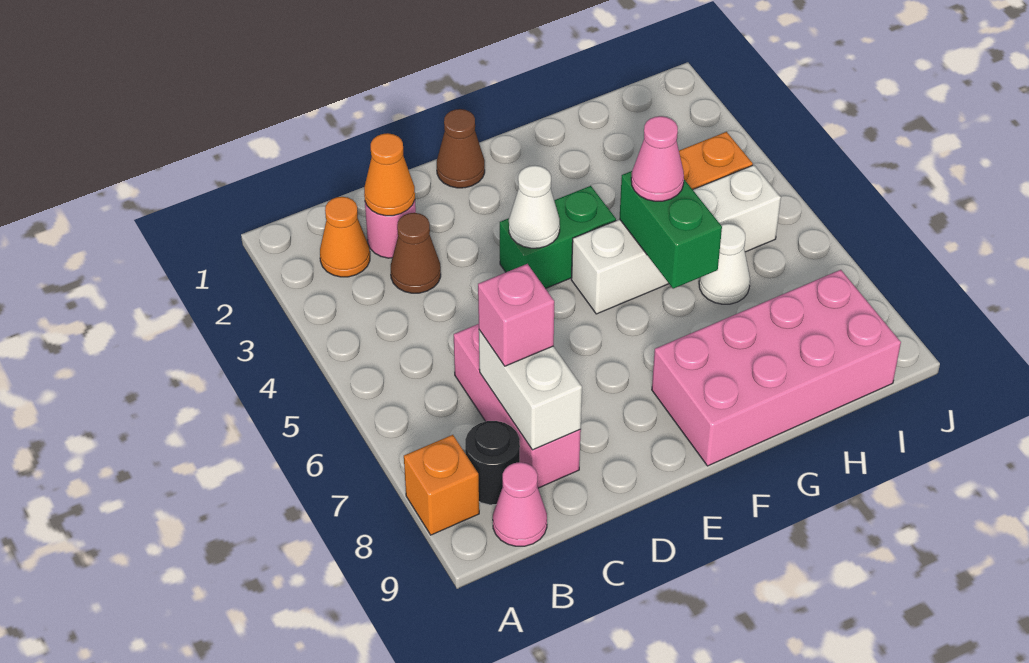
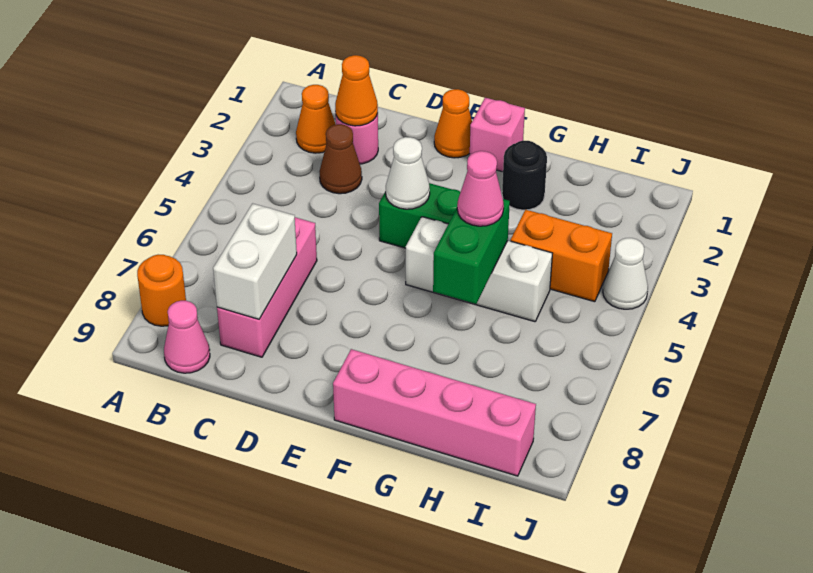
orange brick A8 level 1 -> orange round brick A8 level 1
black round brick B8 level 1 -> black round brick G2 level 1
pink brick C7 level 3 -> pink brick F1 level 1
brown cone E1 level 1 -> orange cone E1 level 1
white brick F5:I5 level 1 -> white brick F5:H5 level 1
pink brick F8:I9 level 1 -> pink brick F9:I9 level 1
white cone H6 level 1 -> white cone J4 level 1

